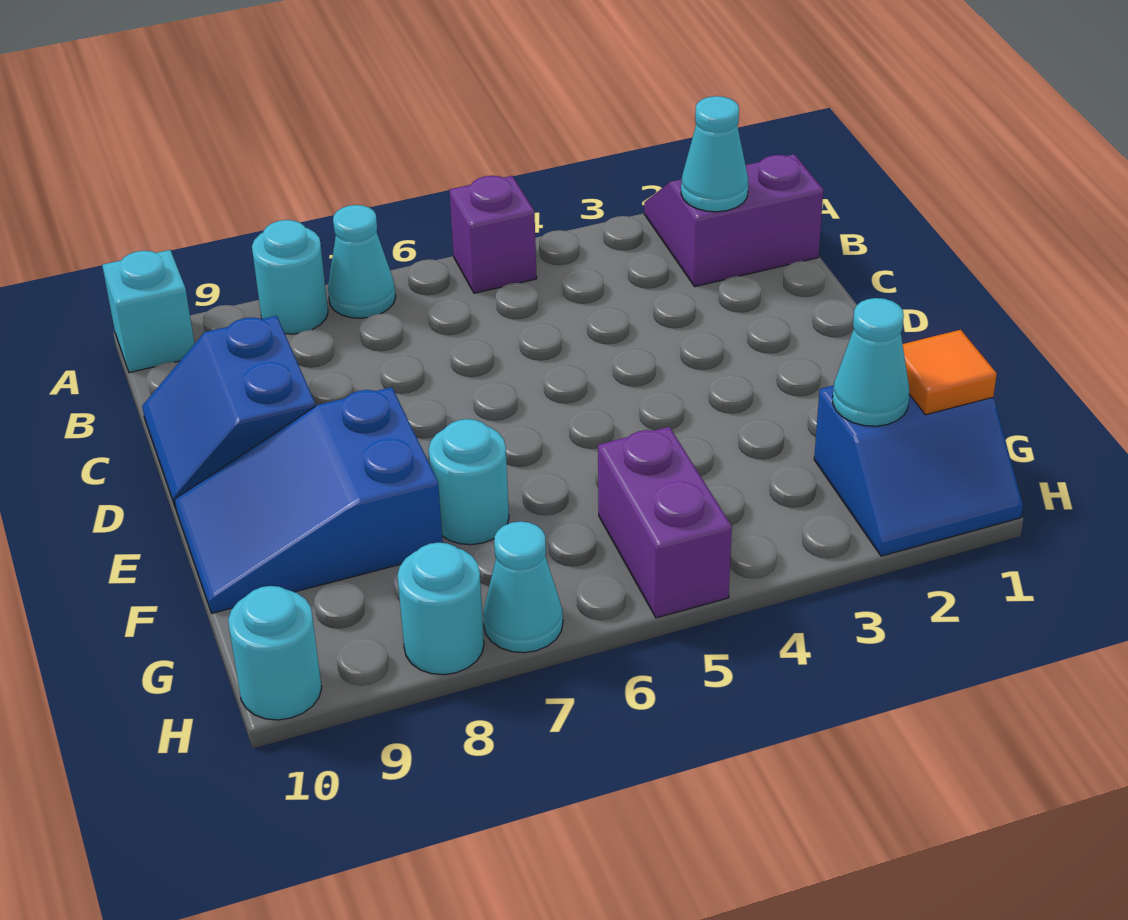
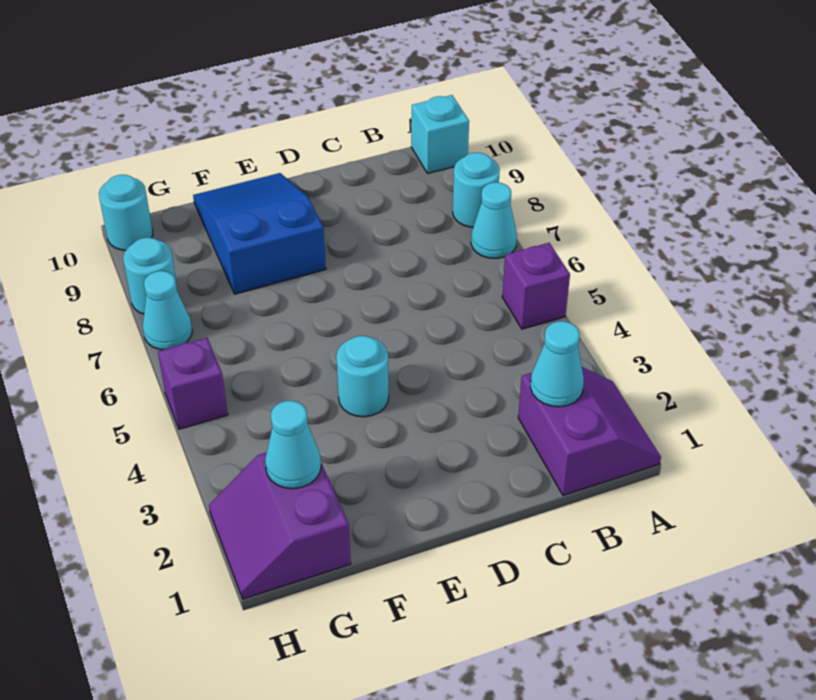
blue slope C9:D10 level 1 top 9 -> none
cyan round brick F7 level 1 -> cyan round brick E4 level 1
blue slope G1:H2 level 1 top G -> purple slope G1:H2 level 1 top G
orange tile G1 level 2 -> none
purple brick G5:H5 level 1 -> purple brick H5 level 1

